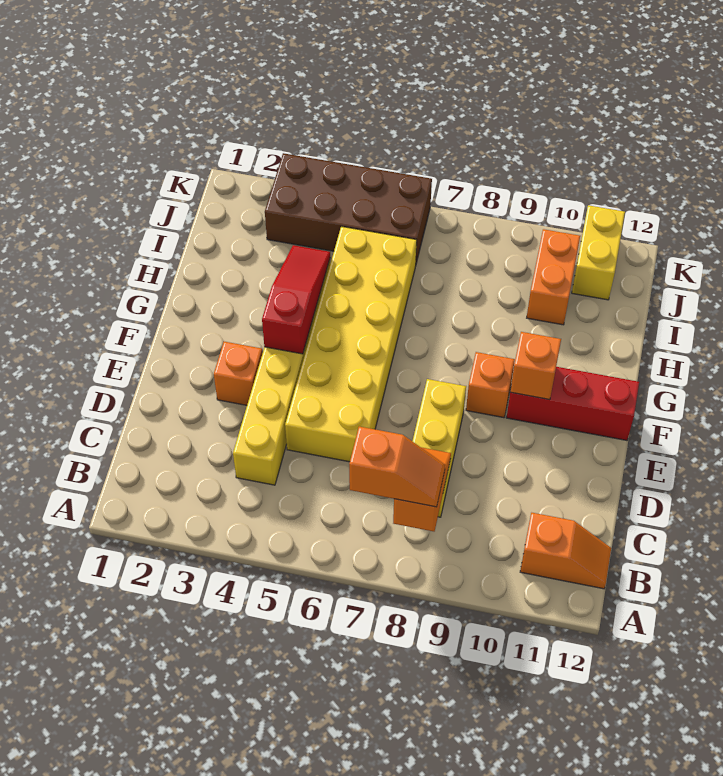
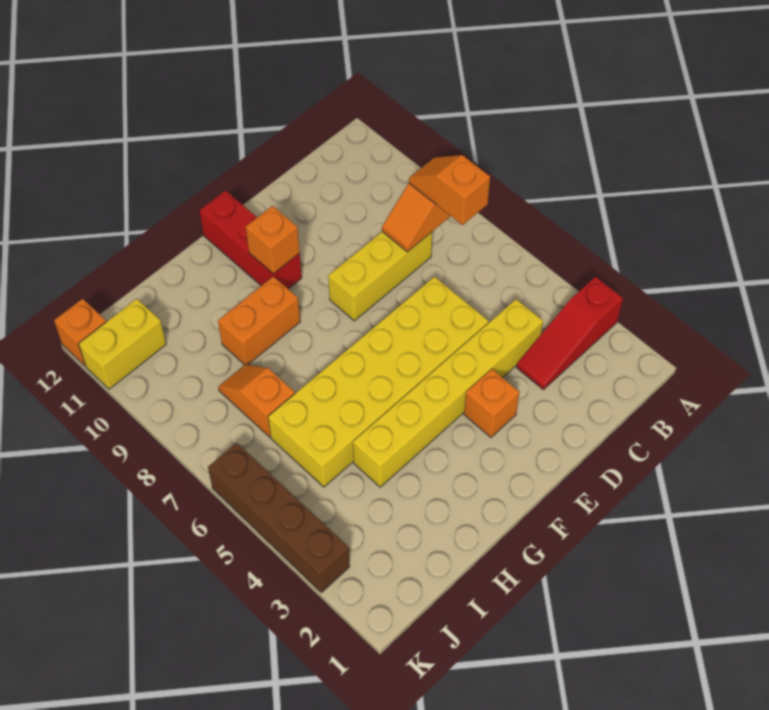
orange slope B11:B12 level 1 top 11 -> orange slope I7:I8 level 1 top 7
red slope F4:H4 level 2 top F -> red slope A3:C3 level 1 top A
orange brick F9 level 1 -> orange brick K12 level 1
orange brick I10:J10 level 1 -> orange brick G9:H9 level 1
brown brick J3:K6 level 1 -> brown brick K3:K6 level 1

